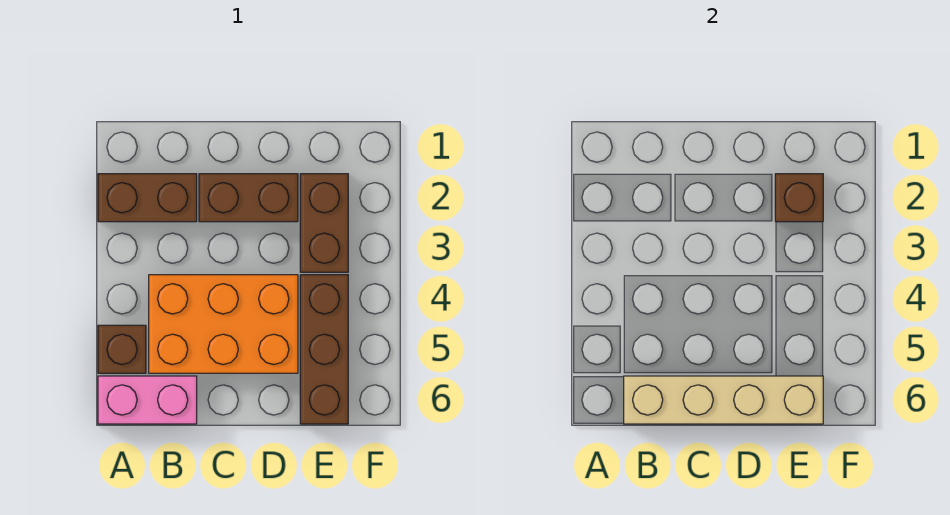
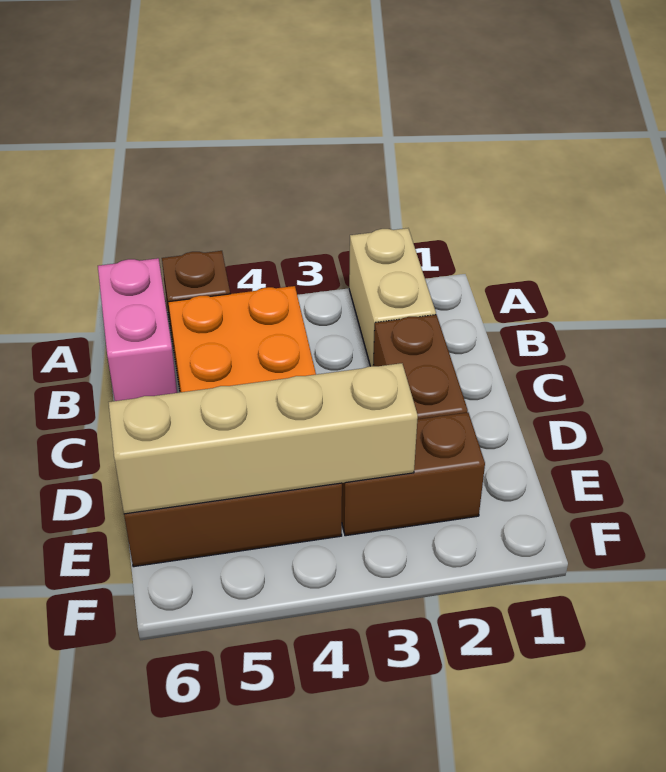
brown brick A2:B2 level 1 -> tan brick A2:B2 level 1
tan brick B6:E6 level 2 -> tan brick E3:E6 level 2
brown brick E2 level 2 -> none

